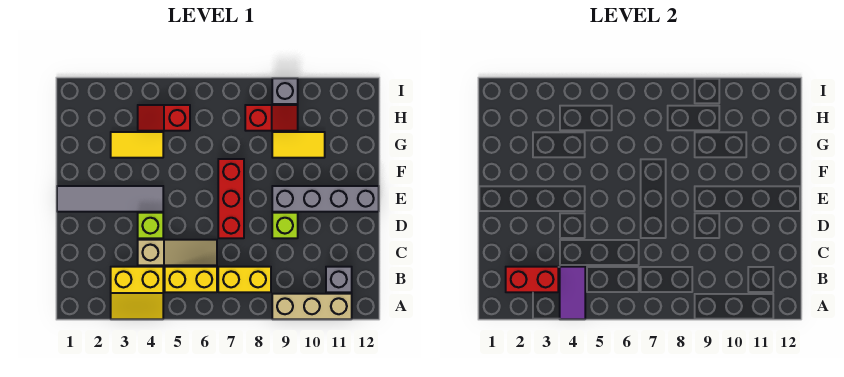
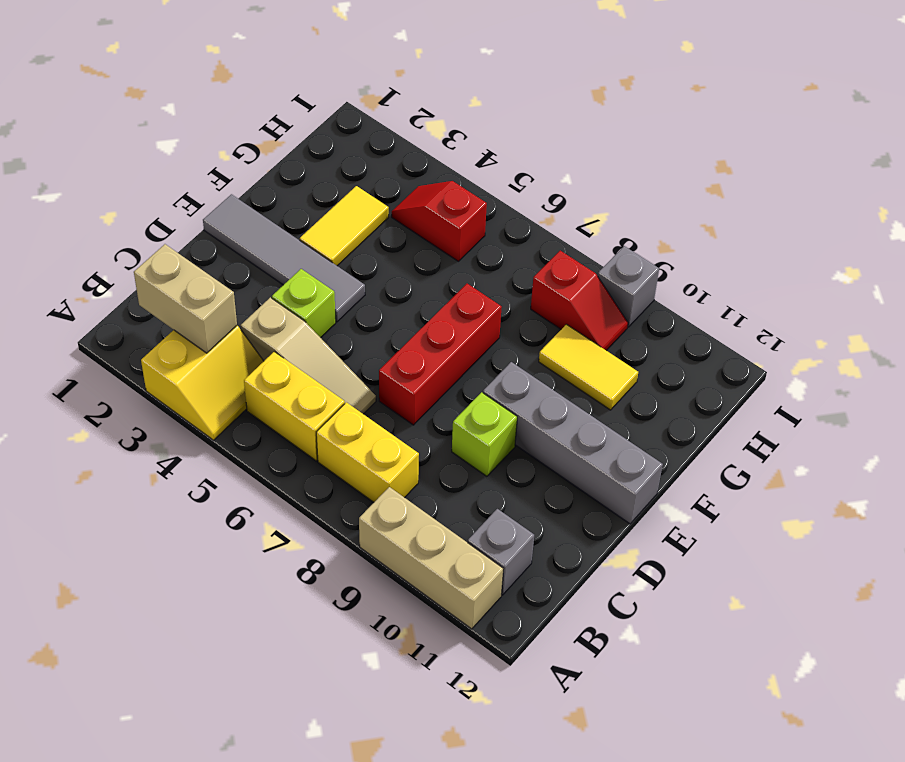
yellow slope A3:B4 level 1 top B -> yellow slope A3:B4 level 1 top 3
purple tile A4:B4 level 2 -> none
red brick B2:B3 level 2 -> tan brick B2:B3 level 2
yellow tile G3:G4 level 1 -> yellow tile F3:G3 level 1

